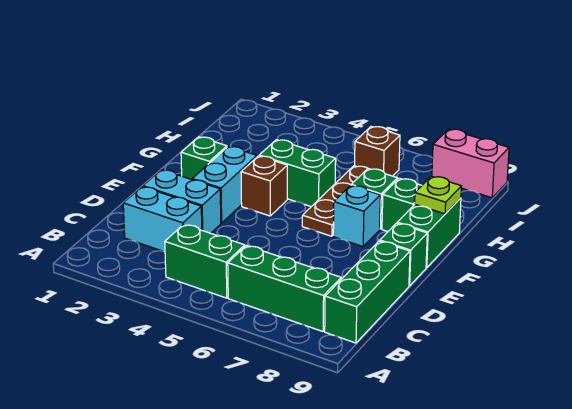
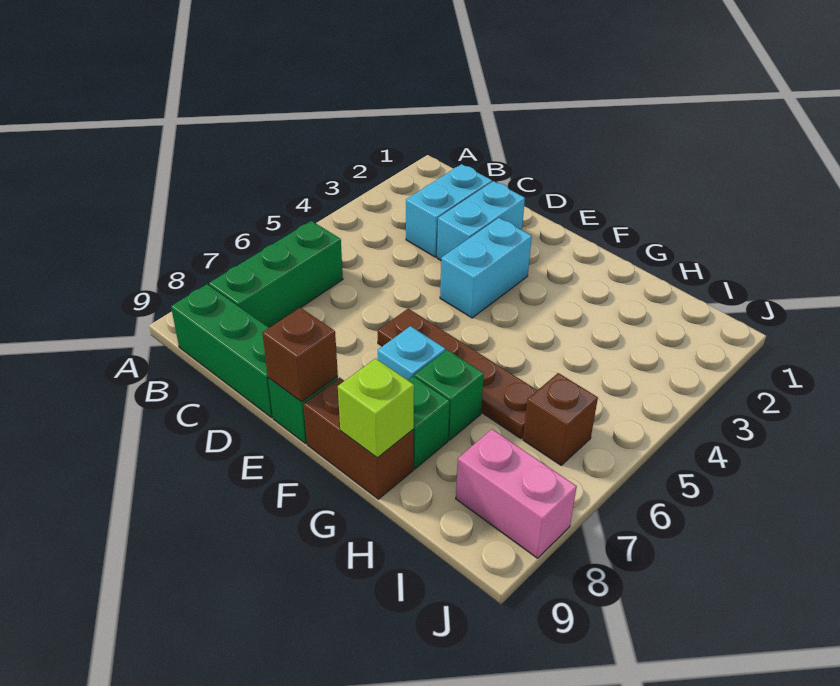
green brick B4:B5 level 1 -> none
cyan brick E3:F3 level 1 -> cyan brick E3:E4 level 1
green brick F2 level 1 -> none
brown brick F4 level 1 -> brown brick E9 level 2
brown plate F6:H6 level 1 -> brown plate E6:H6 level 1
green brick F9:G9 level 1 -> brown brick F9:G9 level 1
green brick G4:G5 level 1 -> none
lime plate G9 level 2 -> lime brick G9 level 2
pink brick J8:J9 level 1 -> pink brick I8:J8 level 1

